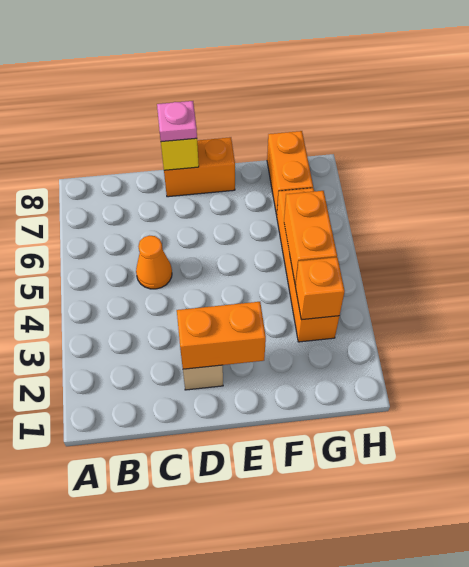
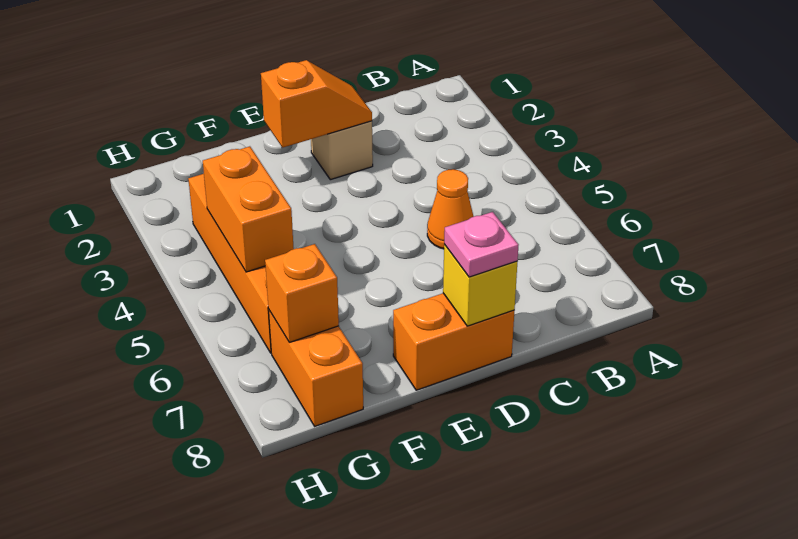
orange brick D2:E2 level 2 -> orange slope D2:E2 level 2 top E
orange brick G3 level 2 -> orange brick G7 level 2

